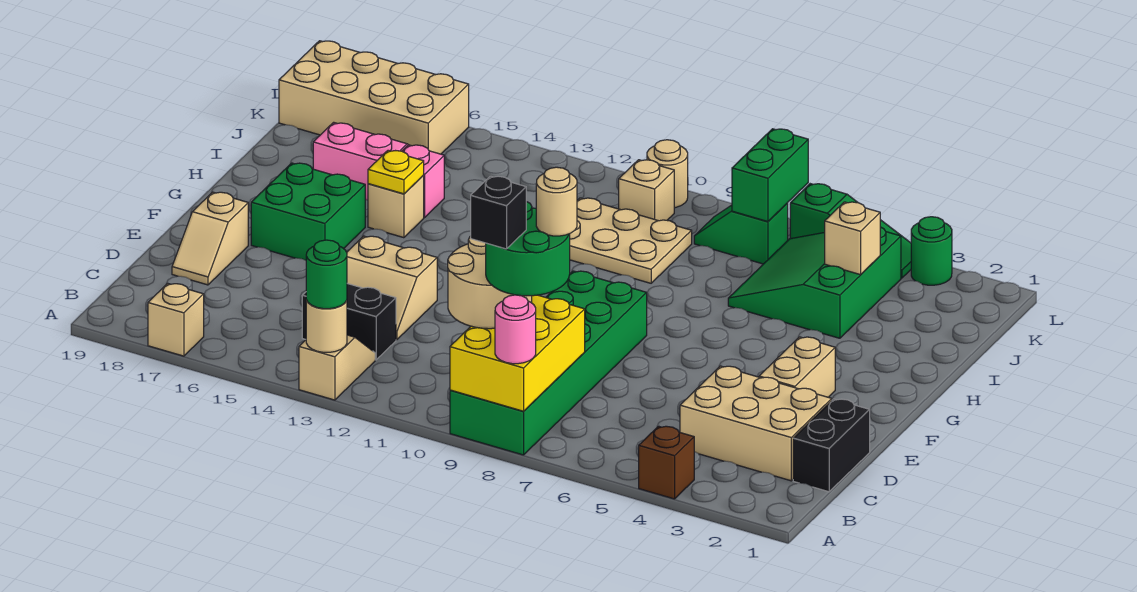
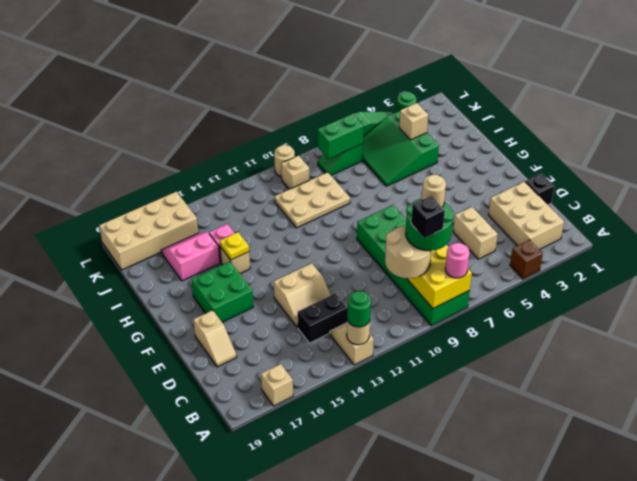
black brick C1:D1 level 1 -> black brick D1 level 1
tan brick C2:D4 level 1 -> tan brick B2:D3 level 1
tan brick E3:F3 level 1 -> tan brick C5:D5 level 1
green brick K7:L7 level 2 -> green brick K7:K8 level 2

